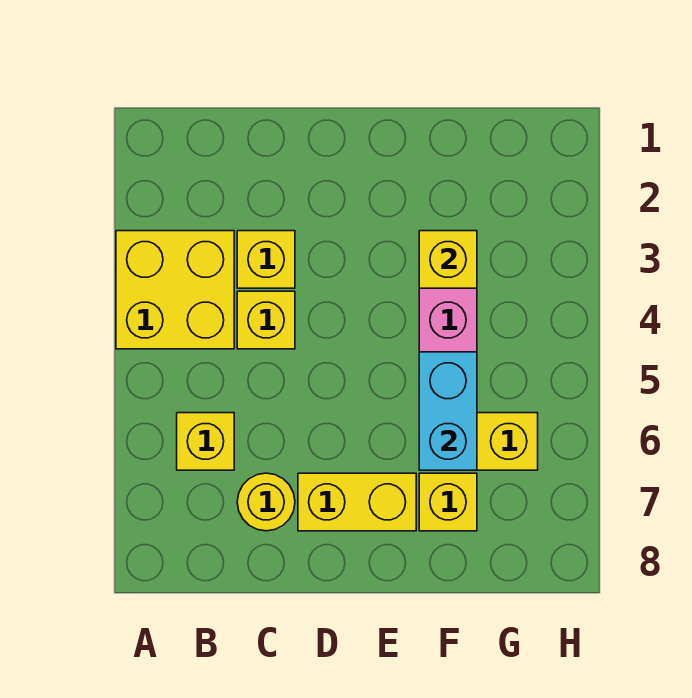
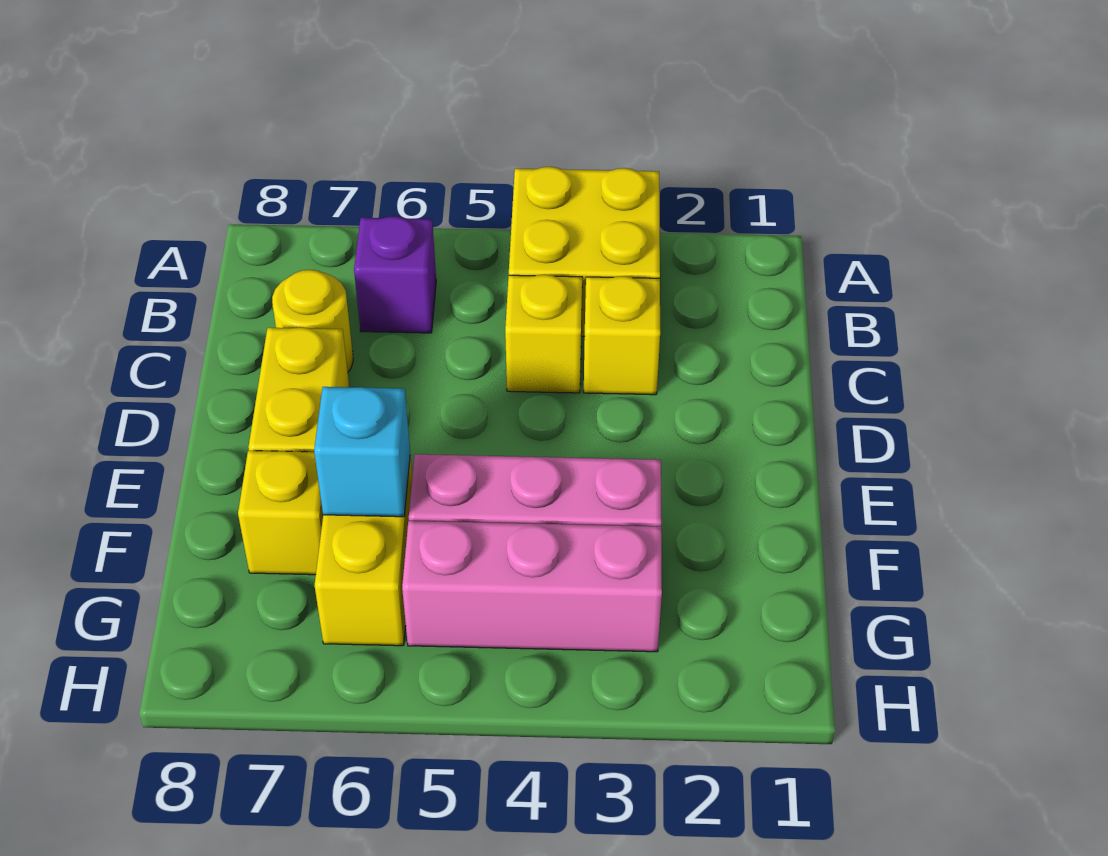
yellow brick B6 level 1 -> purple brick B6 level 1
yellow brick F3 level 2 -> none
cyan brick F5:F6 level 2 -> cyan brick F6 level 2
none -> pink brick G3:G5 level 1

